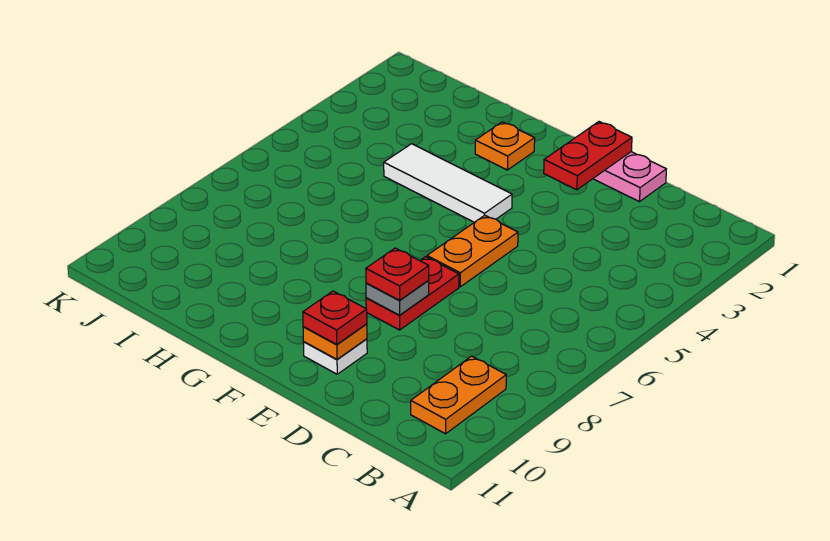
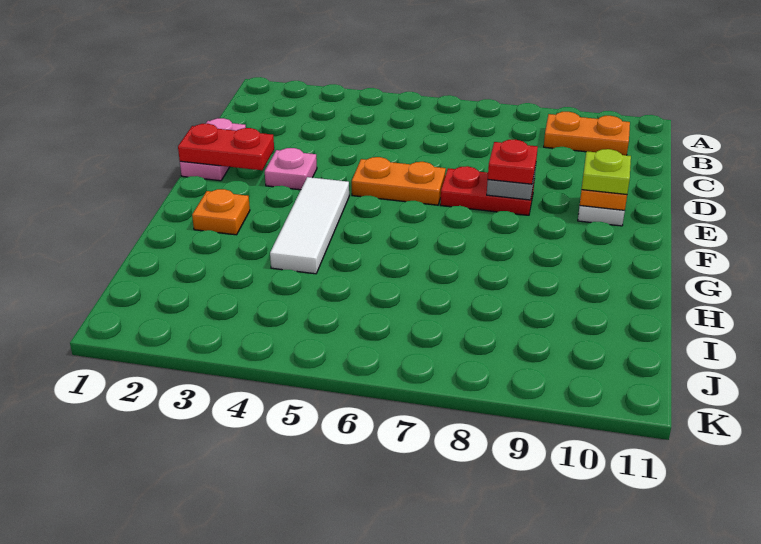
none -> pink plate E3 level 1
red plate E10 level 3 -> lime plate E10 level 3

